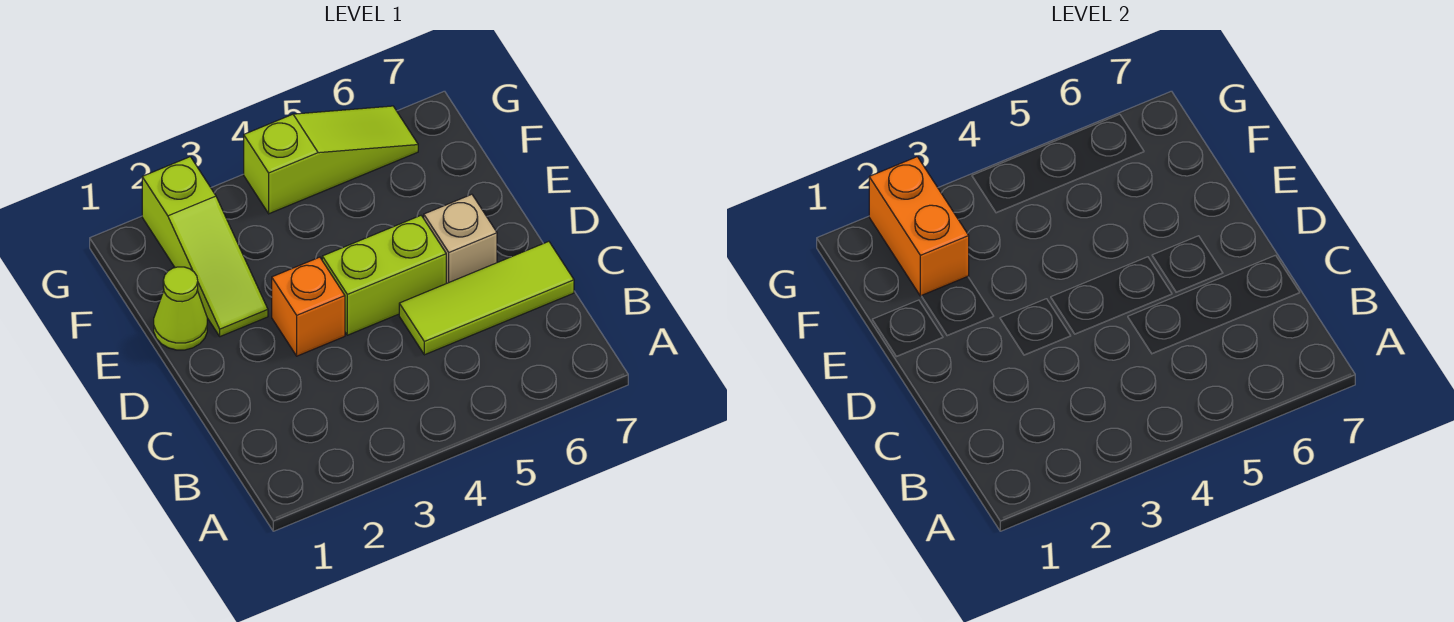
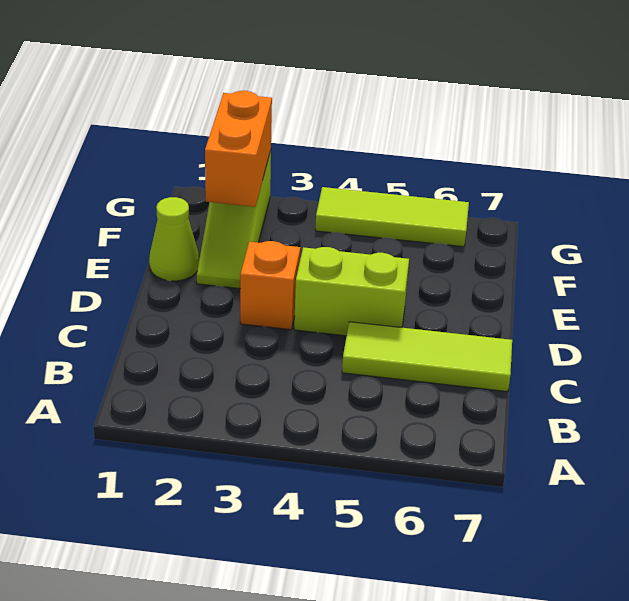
tan brick D6 level 1 -> none
lime slope G4:G6 level 1 top 4 -> lime tile G4:G6 level 1

